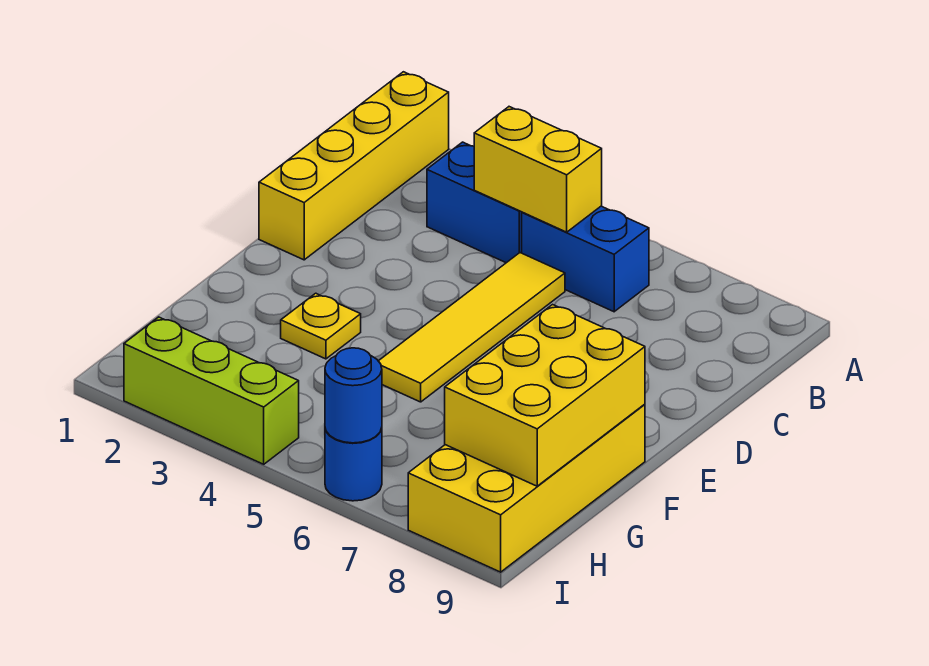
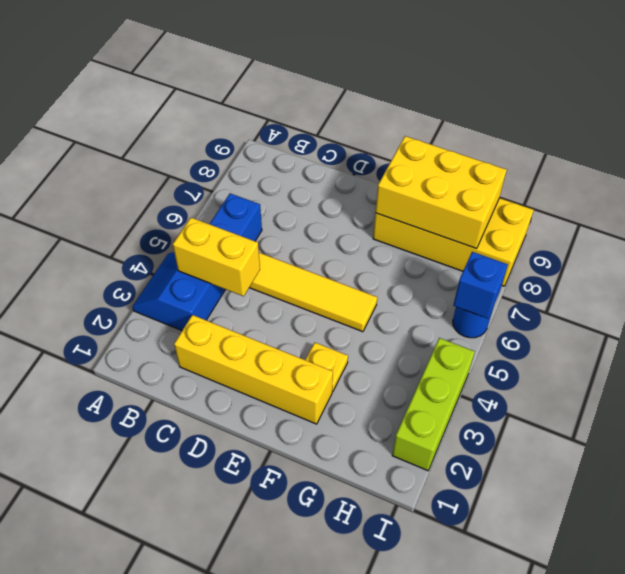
yellow brick A1:D1 level 1 -> yellow brick C2:F2 level 1
yellow brick B4:B5 level 2 -> yellow brick B4:C4 level 2
blue round brick I6 level 2 -> blue brick I6 level 2

